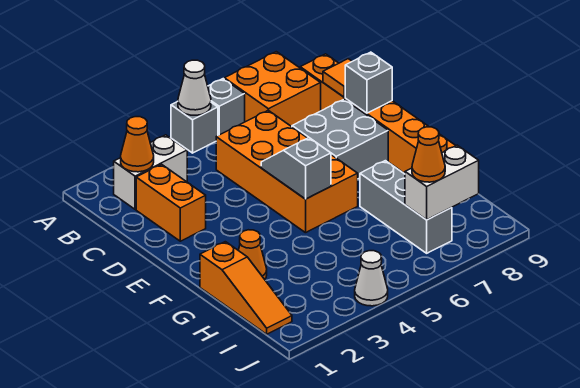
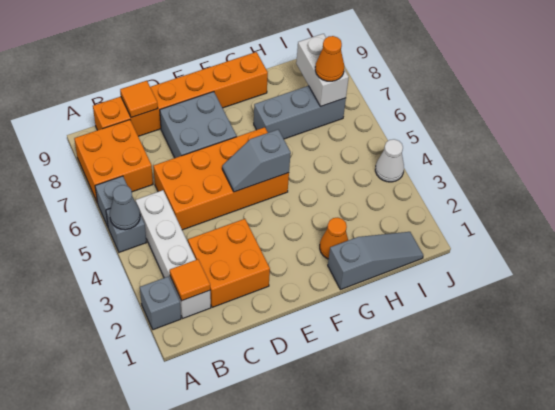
white cone A5 level 2 -> grey cone A5 level 2
white brick B2:B3 level 1 -> white brick B2:B5 level 1
orange cone B2 level 2 -> orange tile B2 level 2
orange brick C2:D2 level 1 -> orange brick C2:D3 level 1
grey brick D9 level 2 -> grey brick A2 level 1
orange slope G1:I1 level 1 top G -> grey slope G1:I1 level 1 top G

